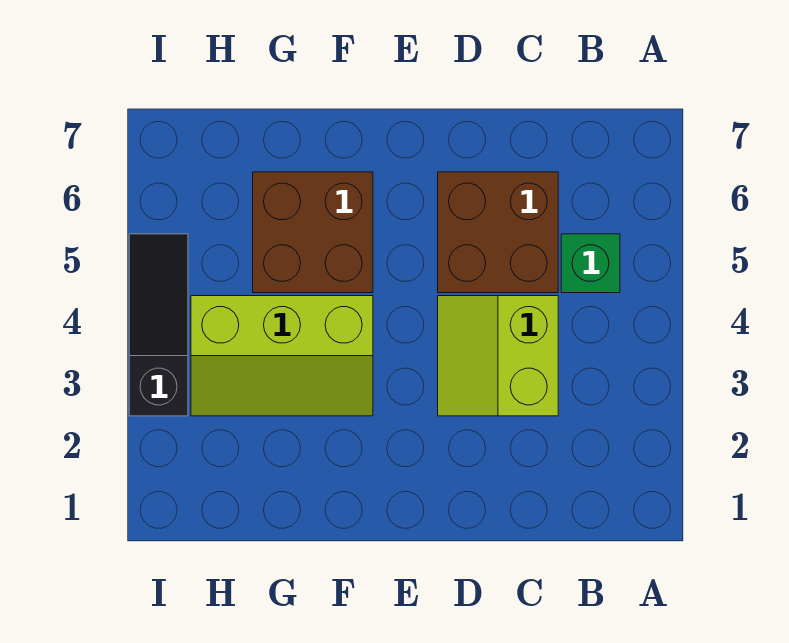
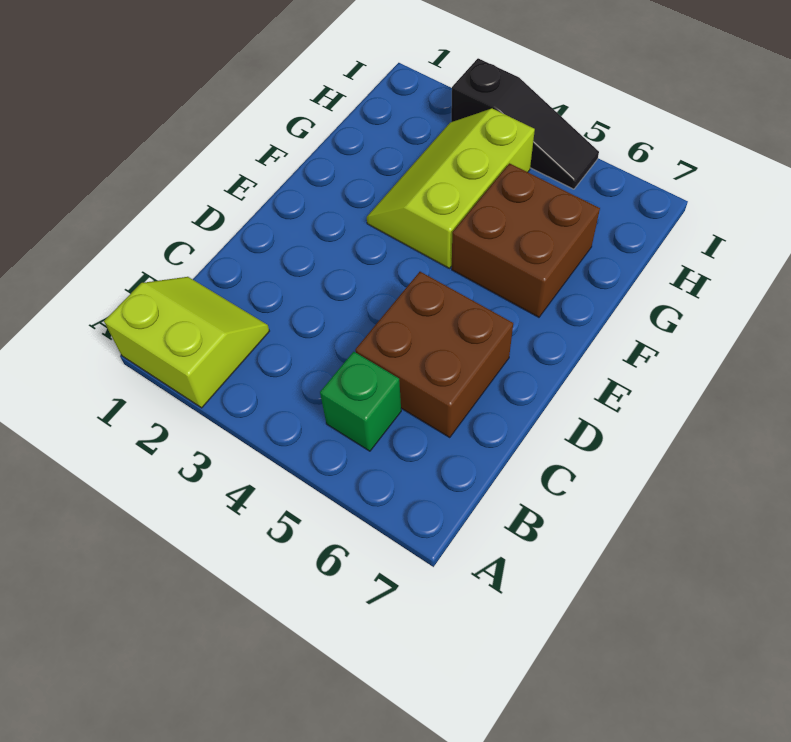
lime slope C3:D4 level 1 top C -> lime slope A1:B2 level 1 top A

